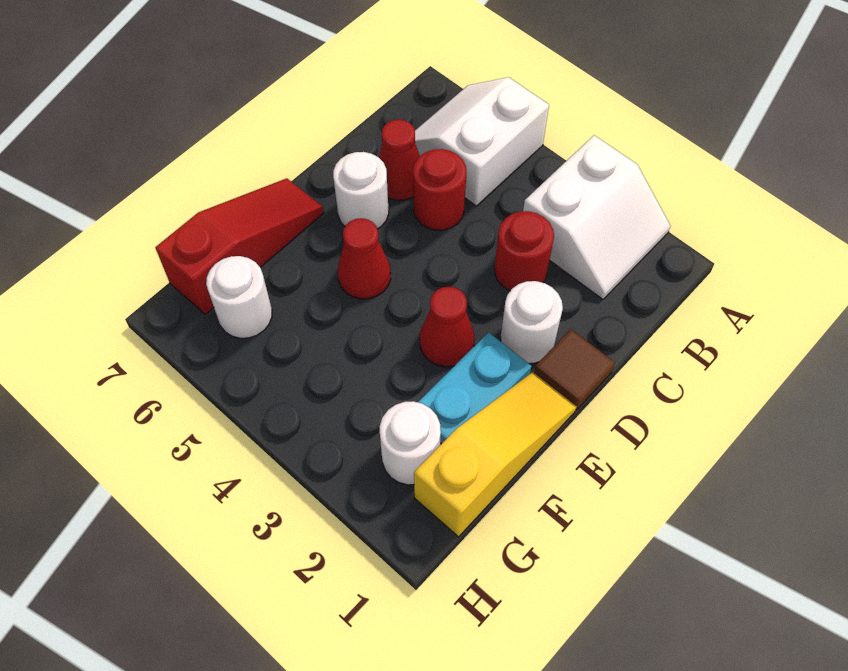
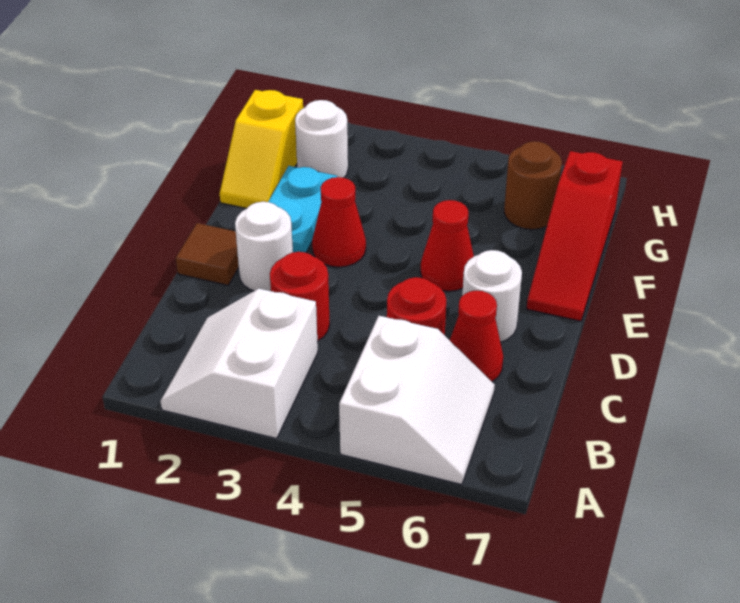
yellow slope E1:G1 level 1 top G -> yellow slope F1:G1 level 1 top G
white round brick G6 level 1 -> brown round brick G6 level 1

